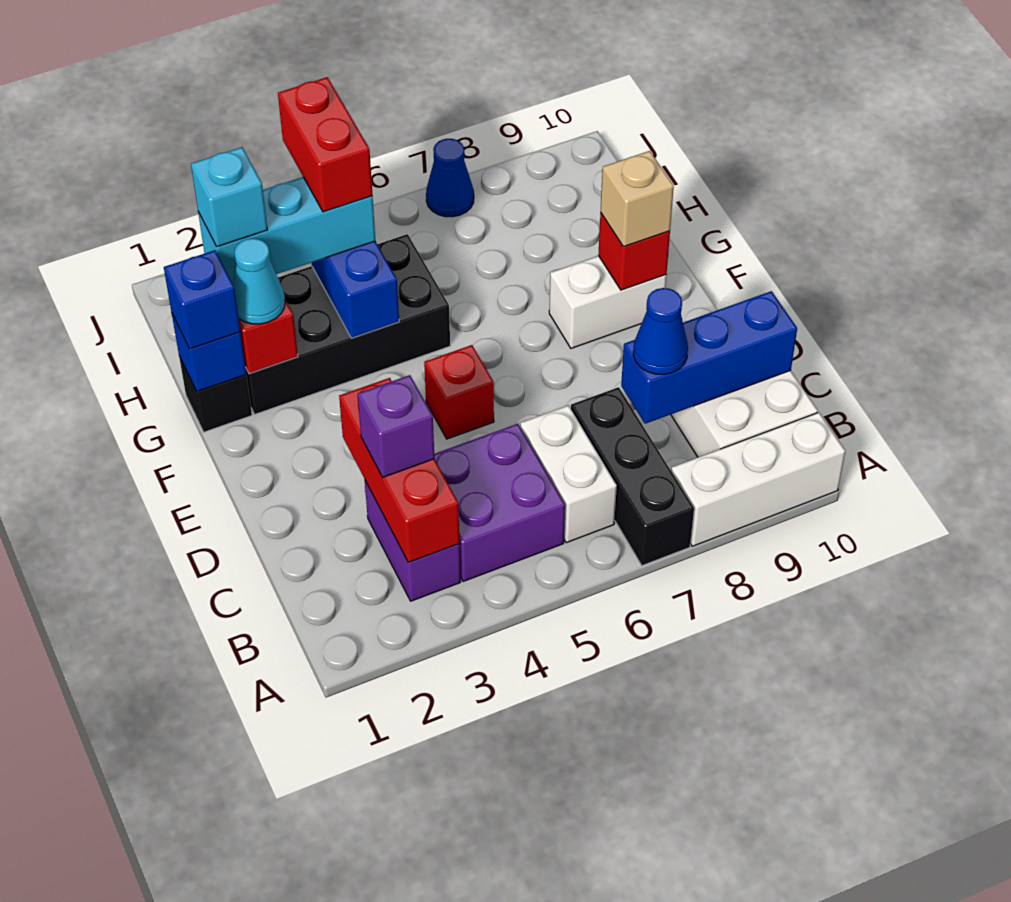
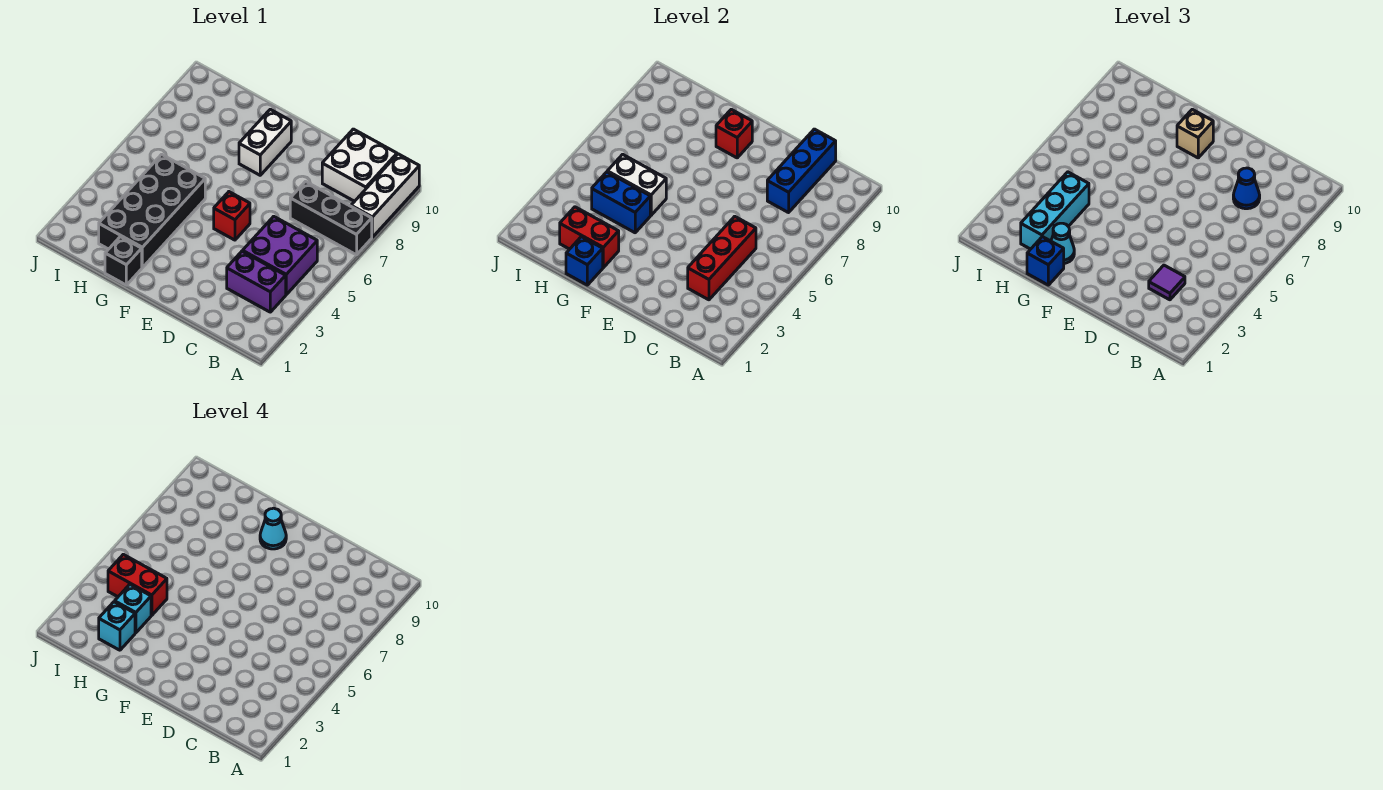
red brick B3:D3 level 2 -> red brick C3:C5 level 2
white brick B6:C6 level 1 -> white brick G5:H5 level 2
purple brick C3 level 3 -> purple tile C3 level 3
none -> cyan cone F9 level 4
none -> cyan brick H3 level 4
blue cone J7 level 1 -> none

